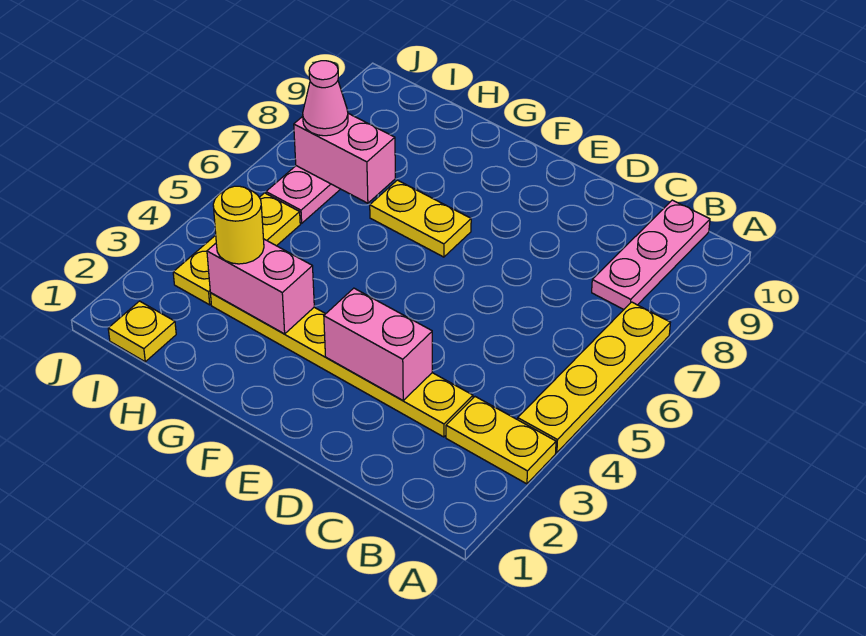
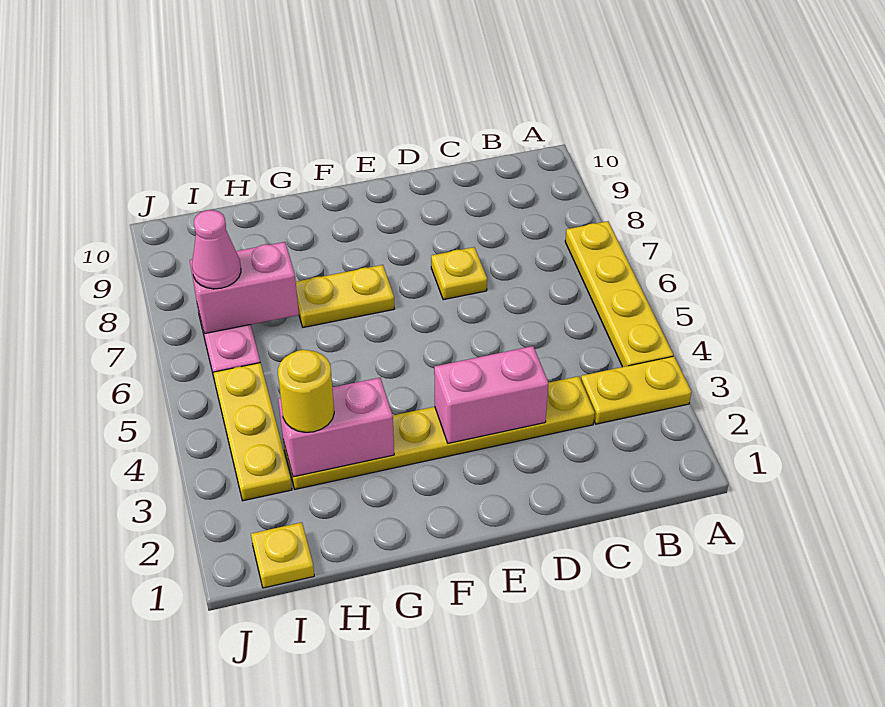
pink plate B8:B10 level 1 -> none
none -> yellow plate D7 level 1

